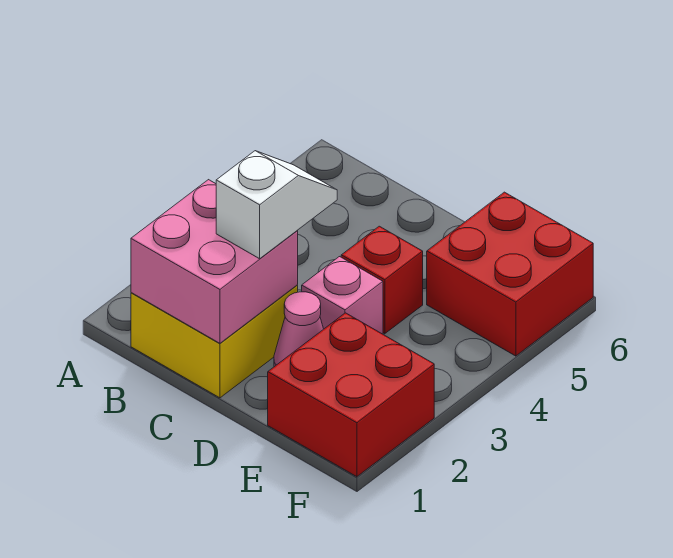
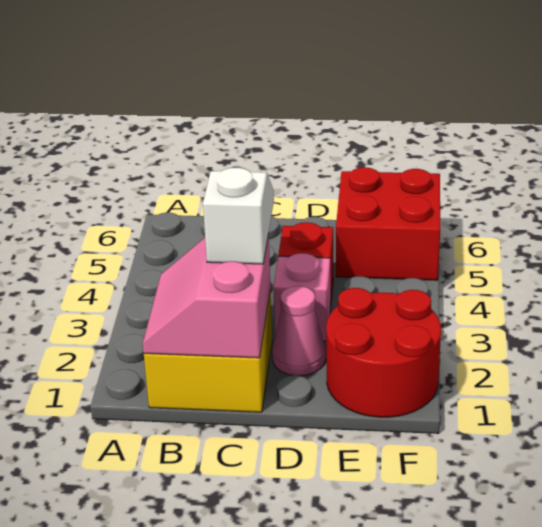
pink brick B1:C2 level 2 -> pink slope B1:C2 level 2 top C
red brick E1:F2 level 1 -> red round brick E1:F2 level 1

